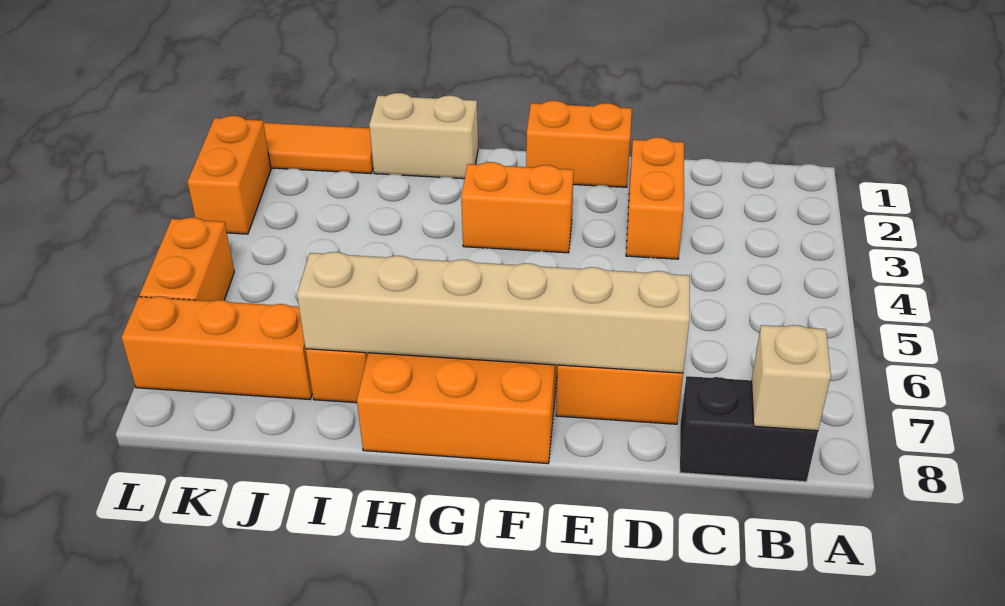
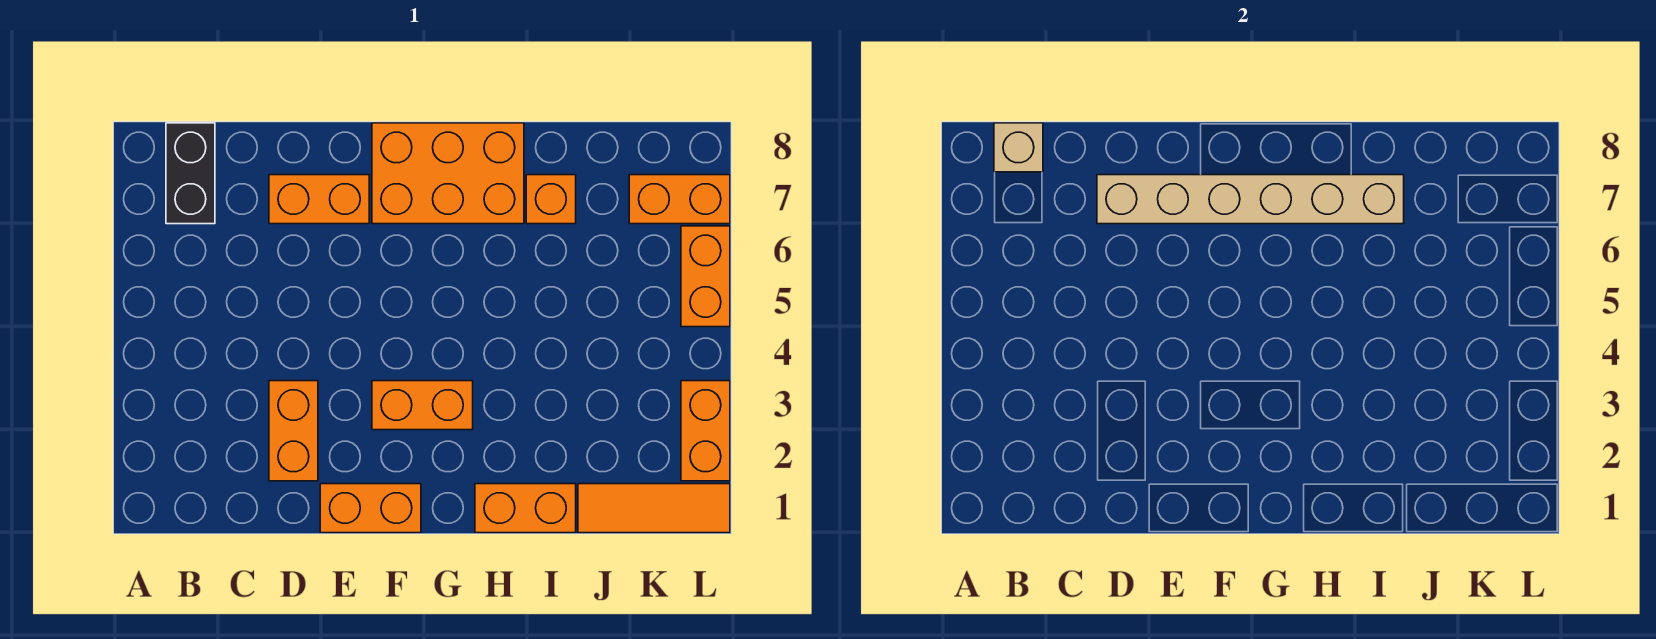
black brick B8:C8 level 1 -> black brick B7:B8 level 1
tan brick H1:I1 level 1 -> orange brick H1:I1 level 1
orange brick J7:L7 level 1 -> orange brick K7:L7 level 1

